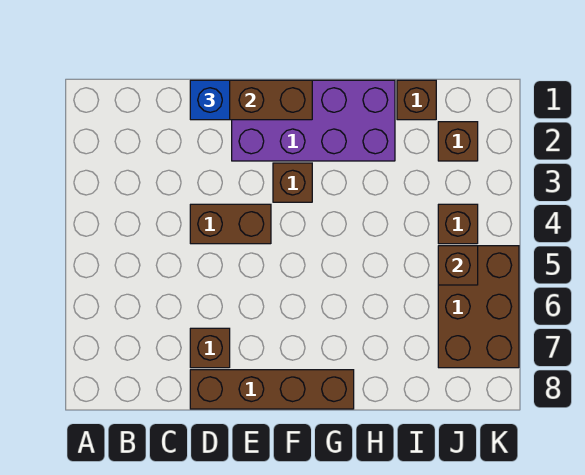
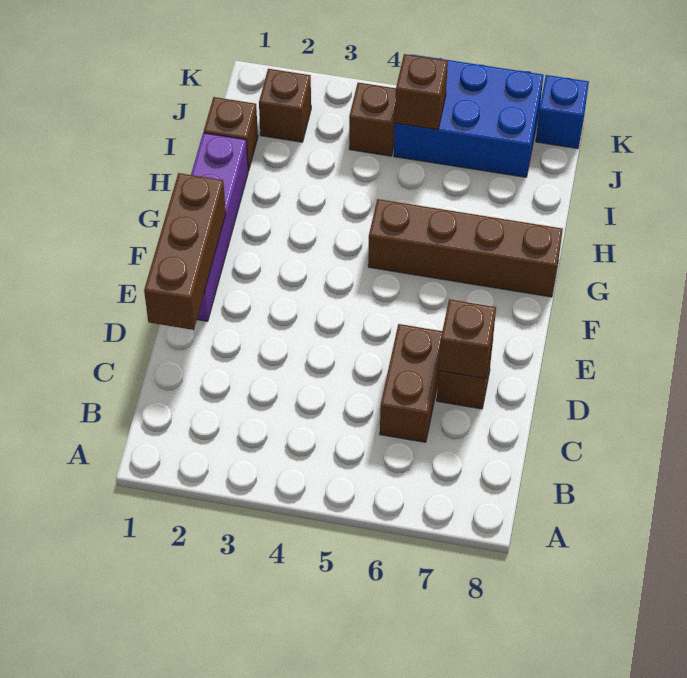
blue brick D1 level 3 -> blue brick K8 level 1
brown brick D4:E4 level 1 -> brown brick C6:D6 level 1
brown brick D8:G8 level 1 -> brown brick G5:G8 level 1
purple brick E1:H2 level 1 -> purple brick E1:H1 level 1
brown brick F3 level 1 -> brown brick D7 level 2
brown brick J5:K7 level 1 -> blue brick J5:K7 level 1

